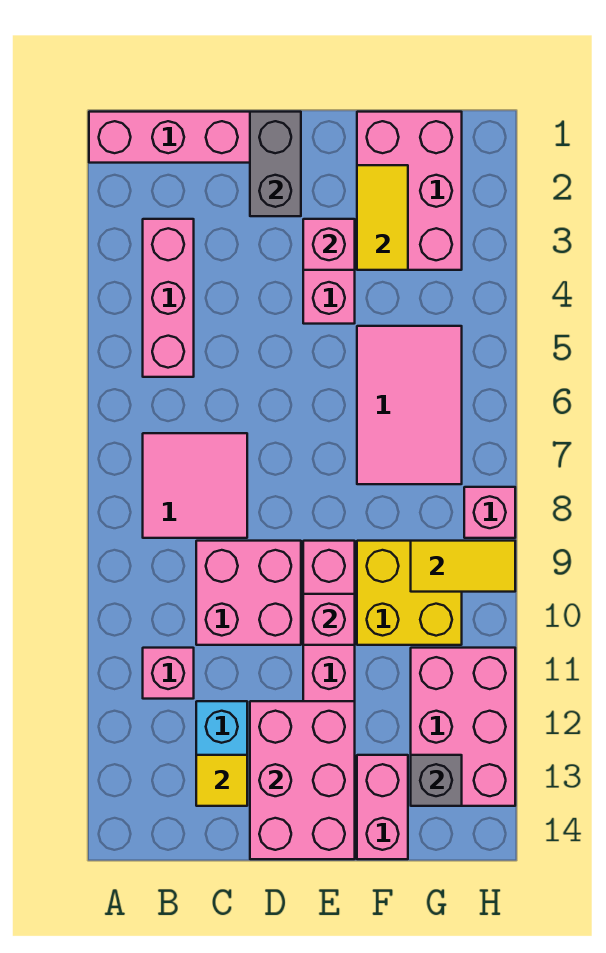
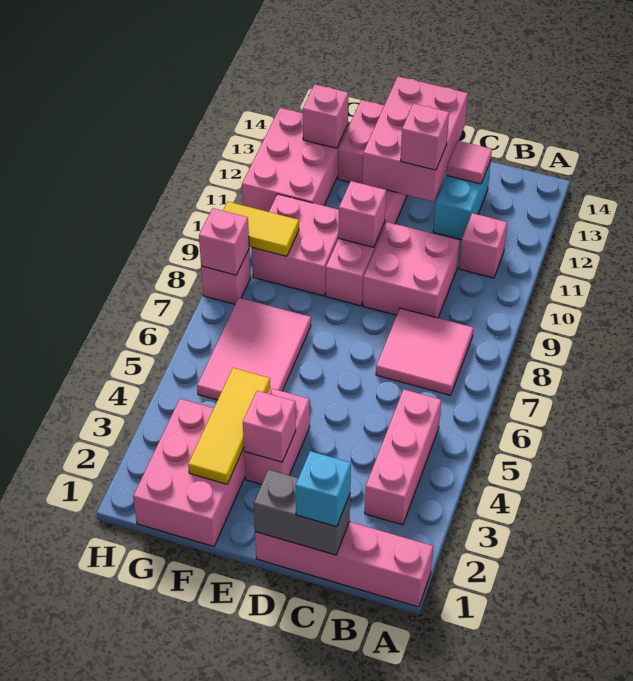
none -> cyan brick C1 level 3
yellow tile C13 level 2 -> pink tile C13 level 2
grey brick D1:D2 level 2 -> grey brick C1:D1 level 2
none -> pink brick D12 level 3
yellow tile F2:F3 level 2 -> yellow tile F2:F4 level 2
yellow brick F9:G10 level 1 -> pink brick F9:G10 level 1
grey brick G13 level 2 -> pink brick G13 level 2
none -> pink brick H8 level 2

